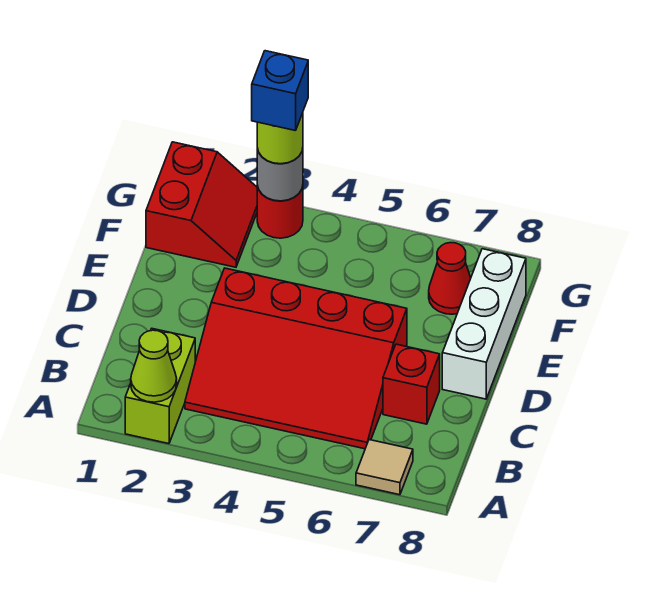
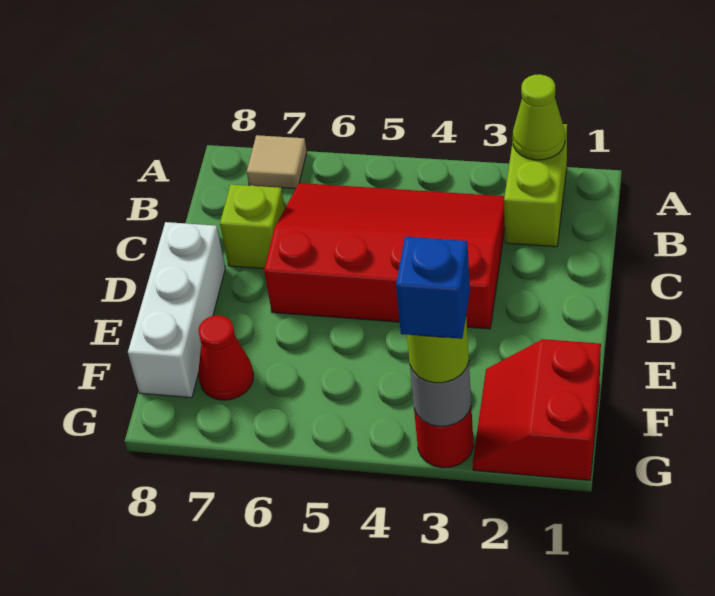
red brick C7 level 1 -> lime brick C7 level 1

